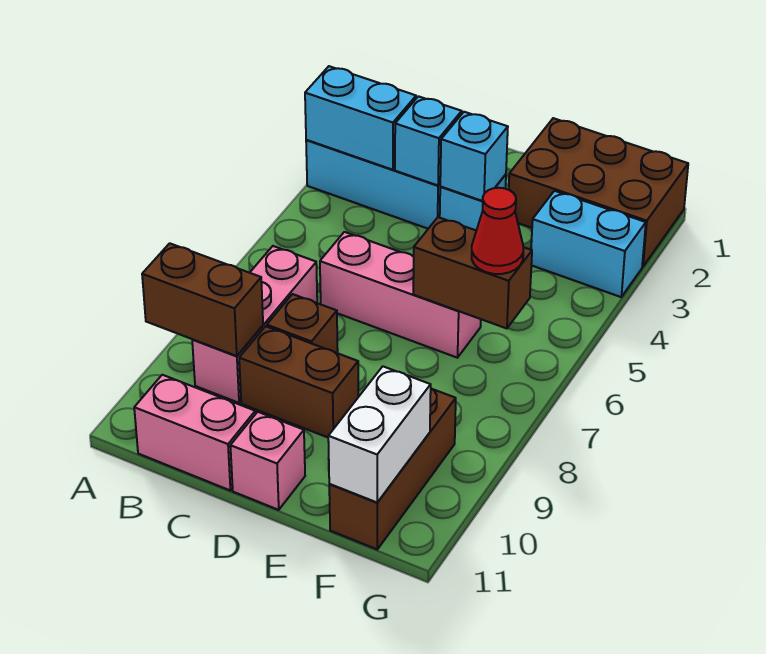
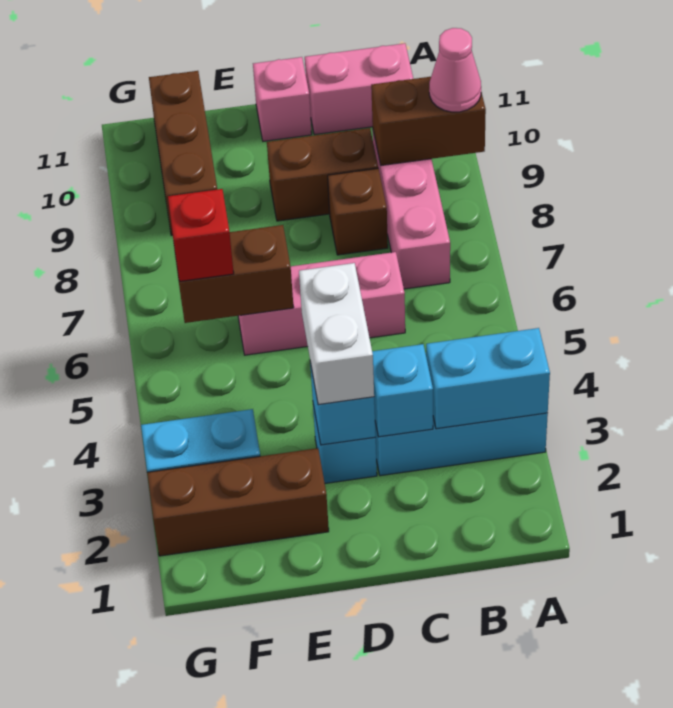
none -> pink cone A9 level 3
brown brick E1:G2 level 1 -> brown brick E2:G2 level 1
red cone F6 level 3 -> red brick F6 level 3
white brick F10:F11 level 2 -> white brick D3:D4 level 3

